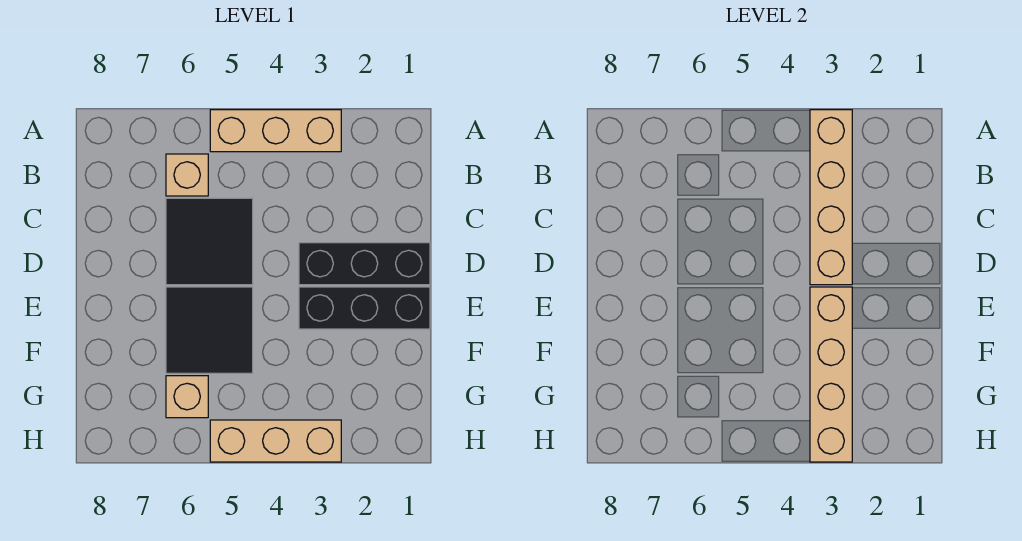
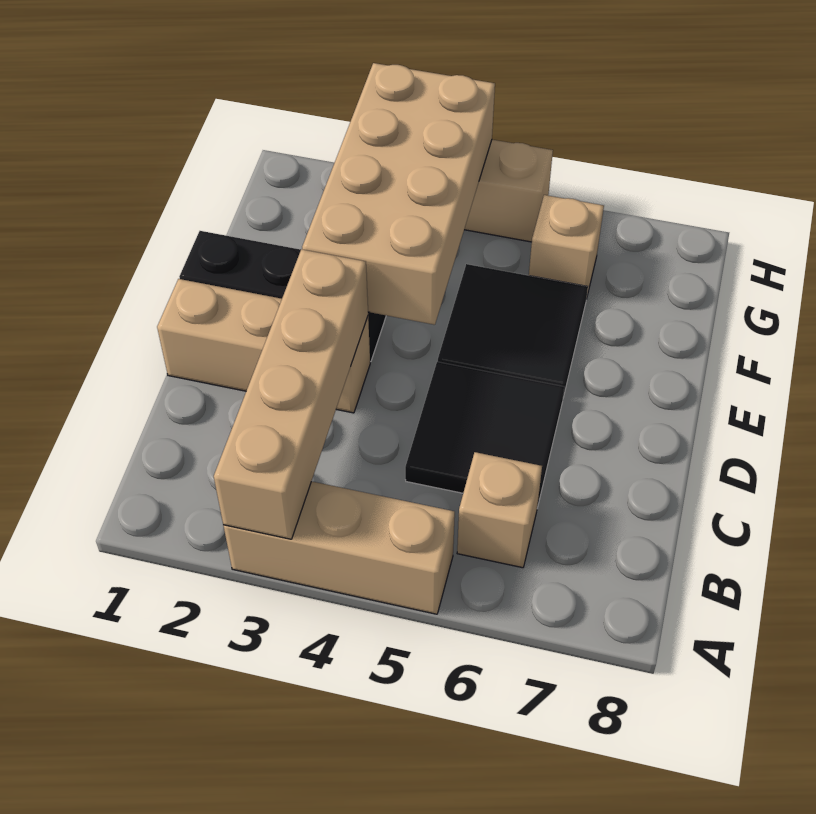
black brick D1:D3 level 1 -> tan brick D1:D3 level 1
tan brick E3:H3 level 2 -> tan brick E3:H4 level 2

